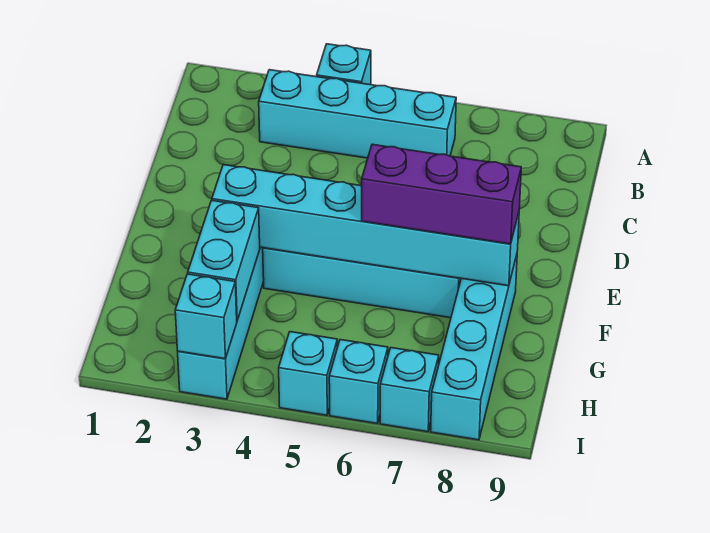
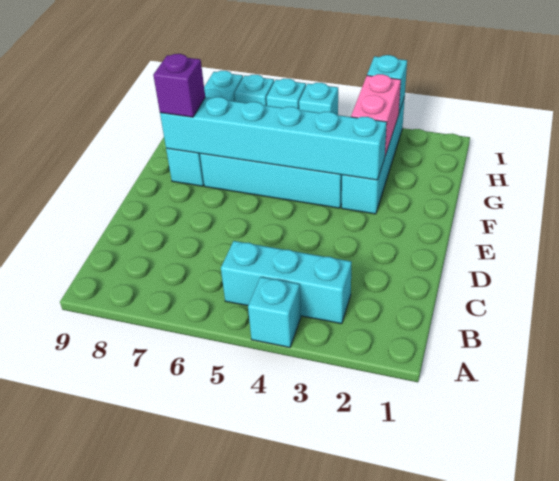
cyan brick B3:B6 level 1 -> cyan brick B3:B5 level 1
purple brick F6:F8 level 3 -> purple brick F8 level 3
cyan brick G3:H3 level 2 -> pink brick G3:H3 level 2

